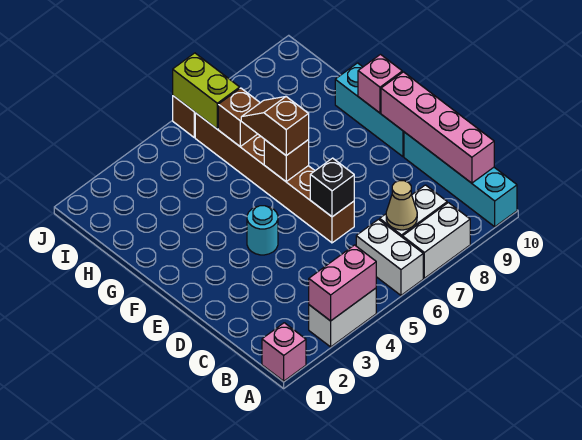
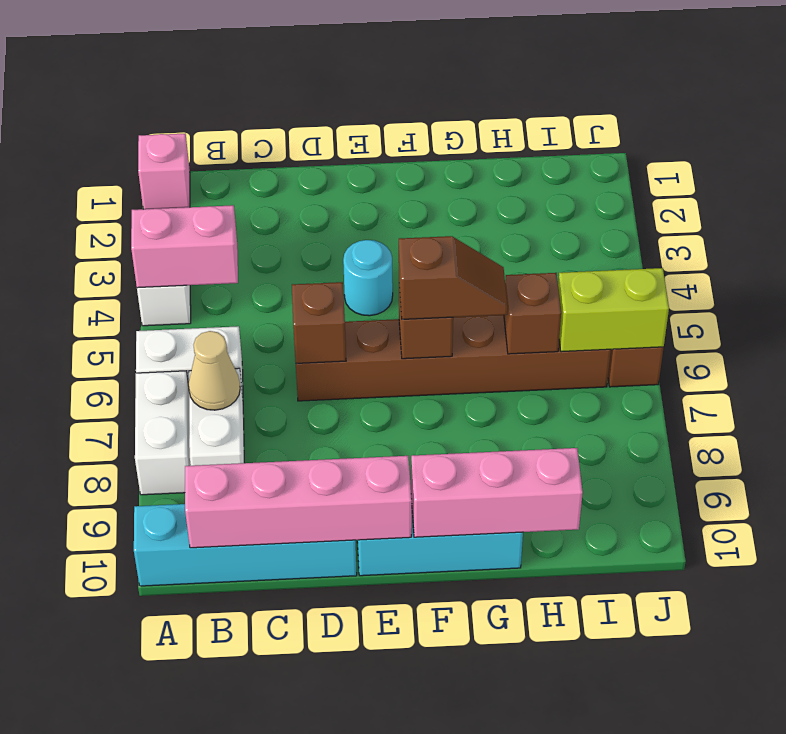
pink brick A3:A4 level 2 -> pink brick A4:B4 level 2
black brick D6 level 2 -> brown brick D6 level 2
pink brick F10 level 2 -> pink brick F10:H10 level 2

